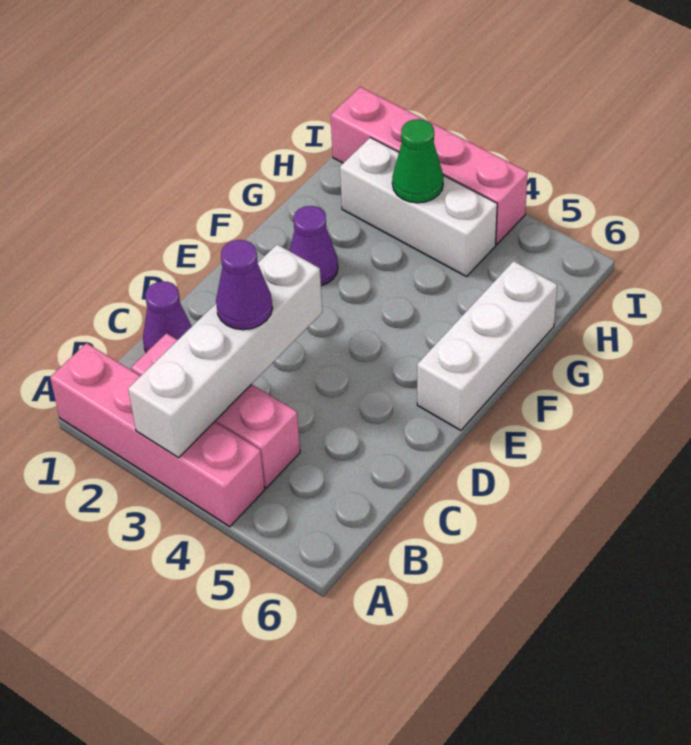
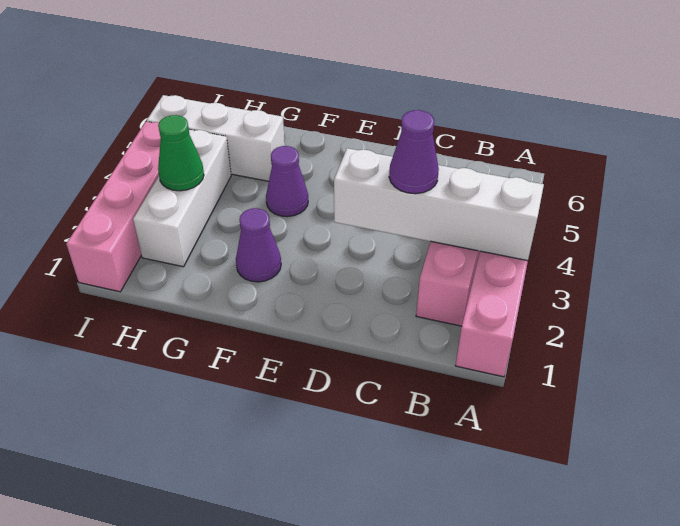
purple cone C1 level 1 -> purple cone F4 level 1
white brick E6:G6 level 1 -> white brick G5:I5 level 1

